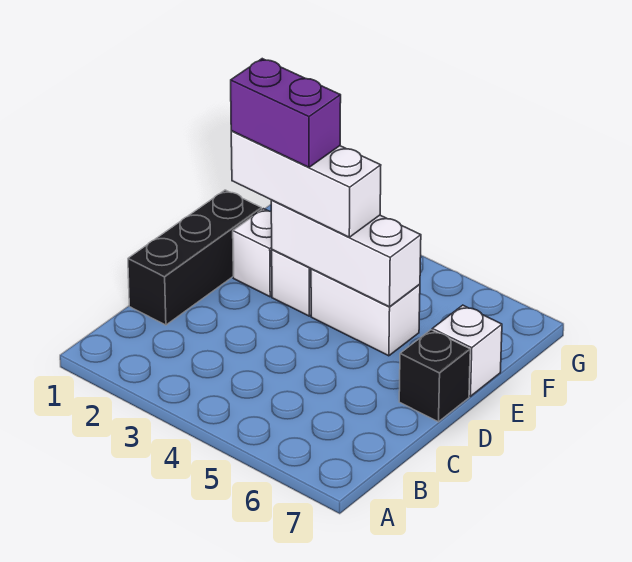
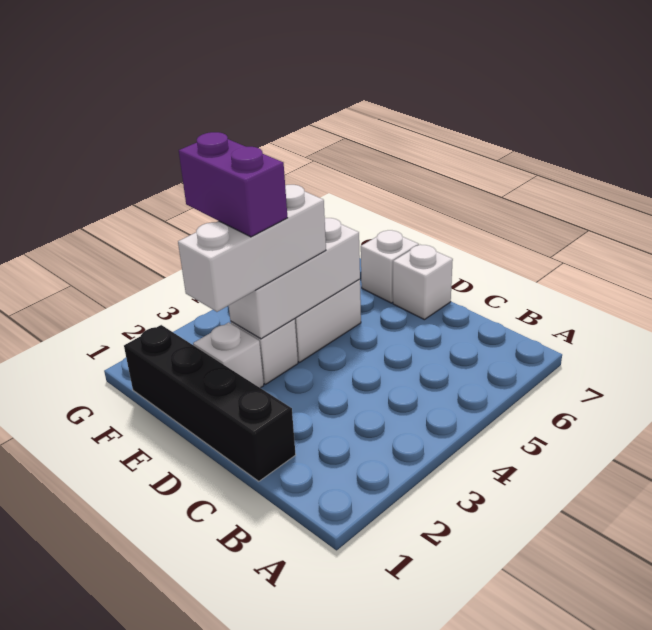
black brick C1:E1 level 1 -> black brick C1:F1 level 1
black brick D7 level 1 -> white brick D7 level 1
purple brick E2:E3 level 4 -> purple brick E3:F3 level 4

